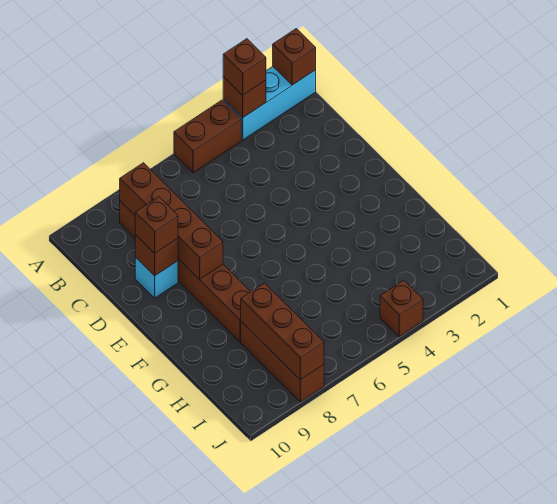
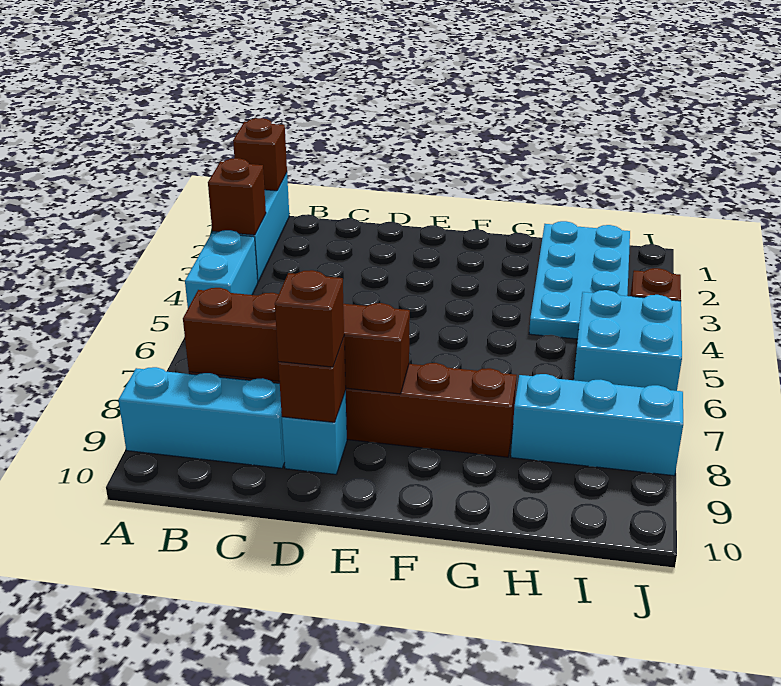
brown brick A3 level 3 -> none
brown brick A4:A5 level 1 -> cyan brick A4:A5 level 1
none -> cyan brick A9:C9 level 1
none -> cyan plate H1:I4 level 1
brown brick H8:J8 level 1 -> cyan brick H8:J8 level 1
brown brick H8:J8 level 2 -> none
none -> cyan brick I5:J6 level 1

